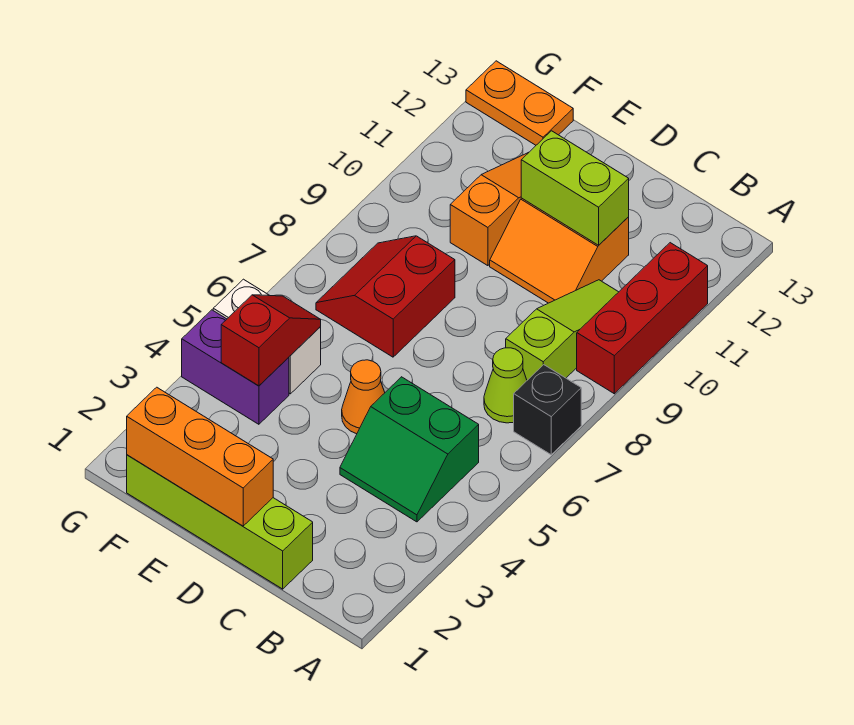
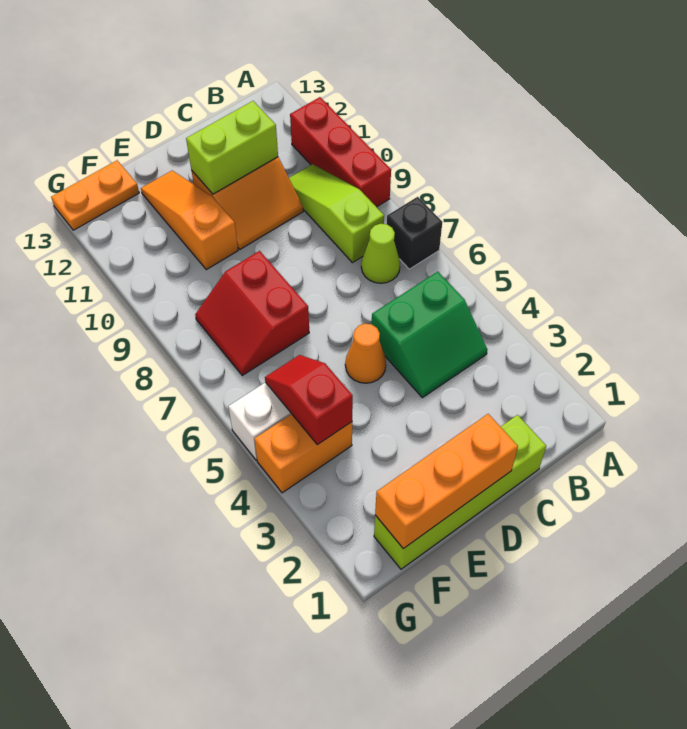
purple brick F4:G4 level 1 -> orange brick F4:G4 level 1

